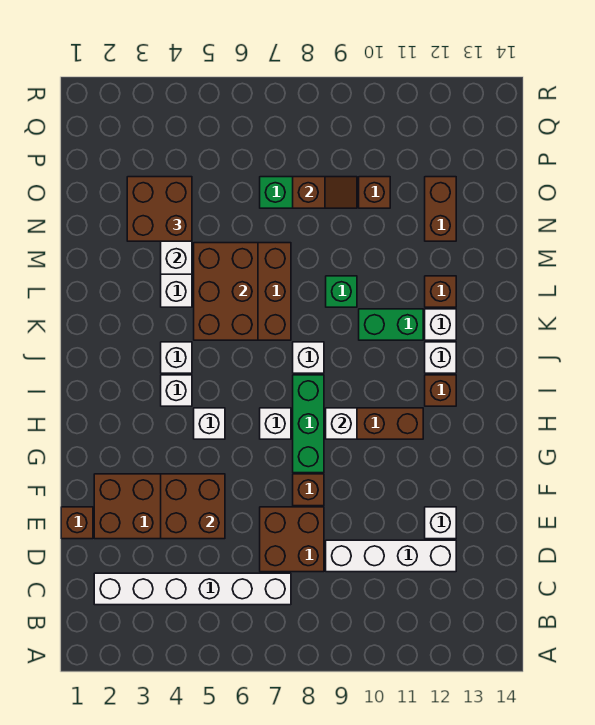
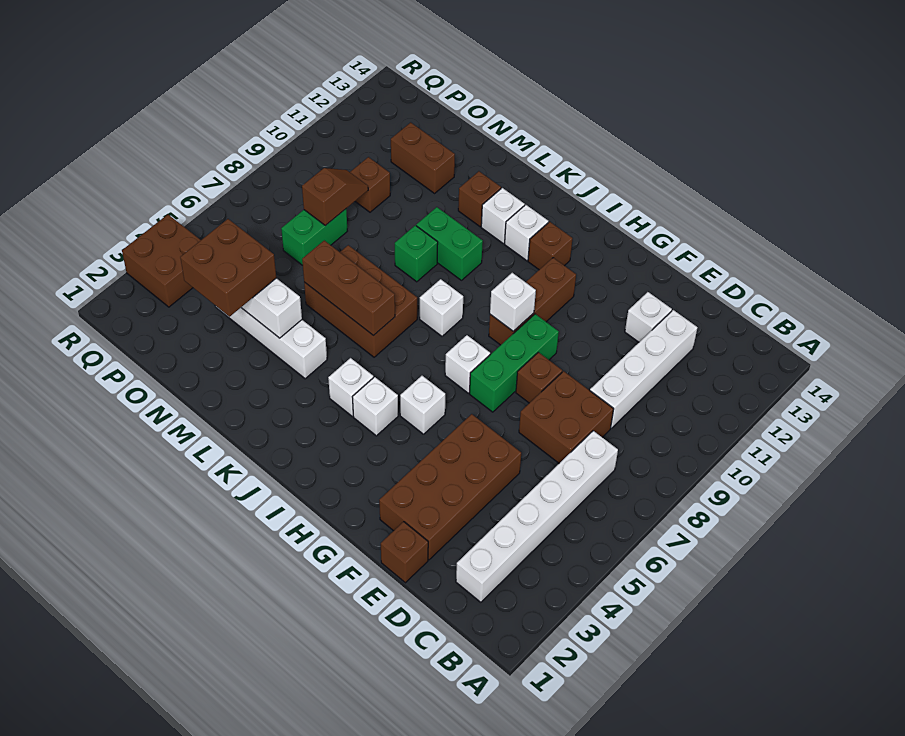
brown brick E4:F5 level 2 -> brown brick Q3:R4 level 1
green brick G8:I8 level 1 -> green brick G7:G9 level 1
brown brick K5:M6 level 2 -> brown brick K6:M6 level 2
green brick K10:K11 level 1 -> green brick K10:L10 level 1

